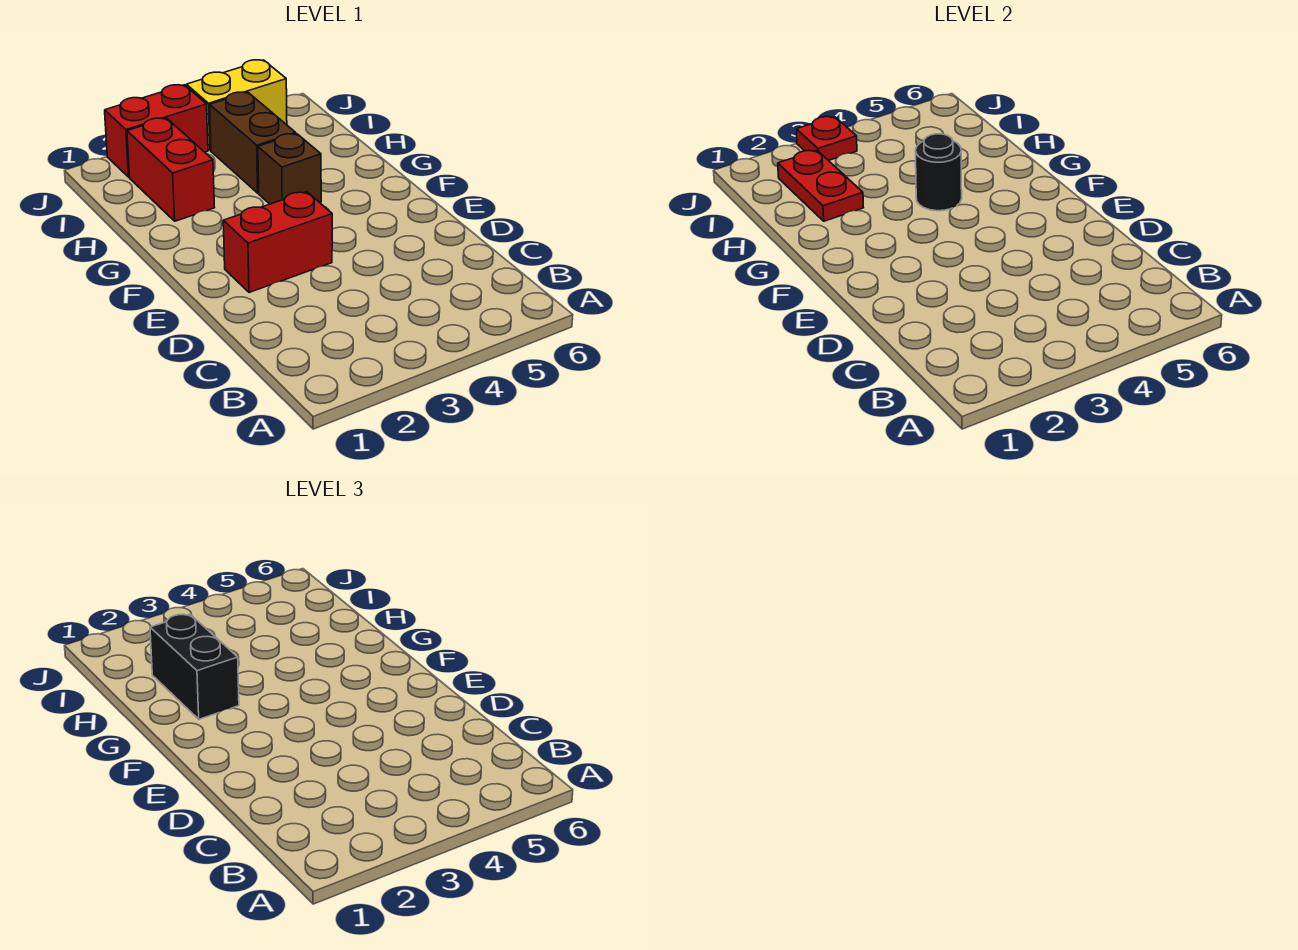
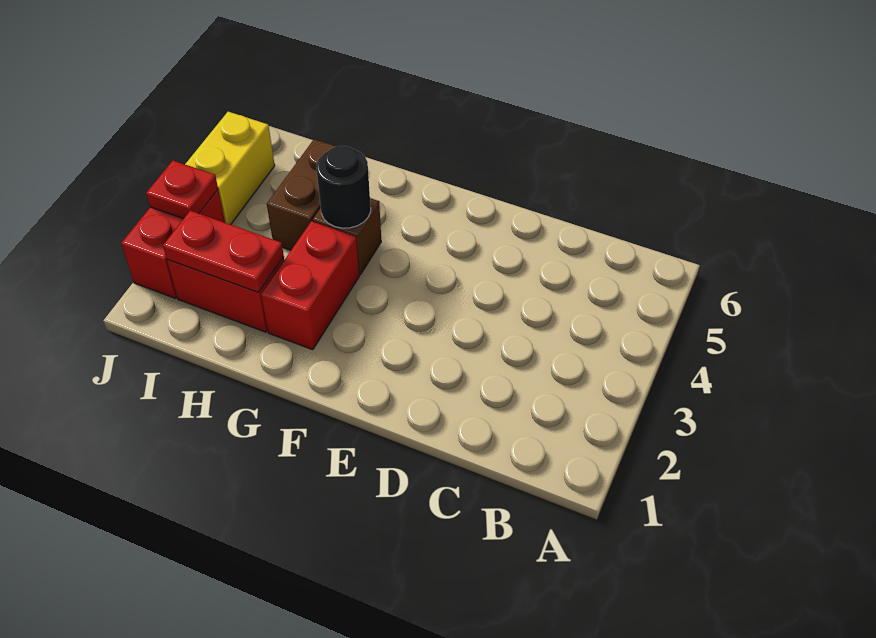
red brick E2:E3 level 1 -> red brick G2:G3 level 1
black brick G2:H2 level 3 -> none
brown brick H4:I4 level 1 -> brown brick H4:H5 level 1

